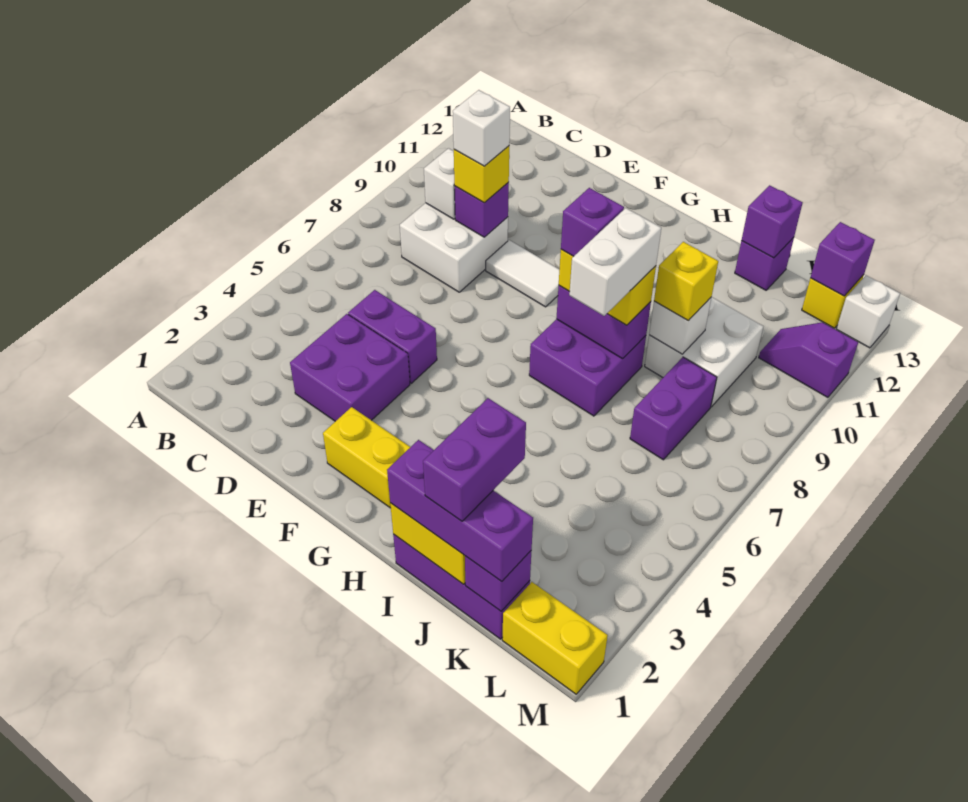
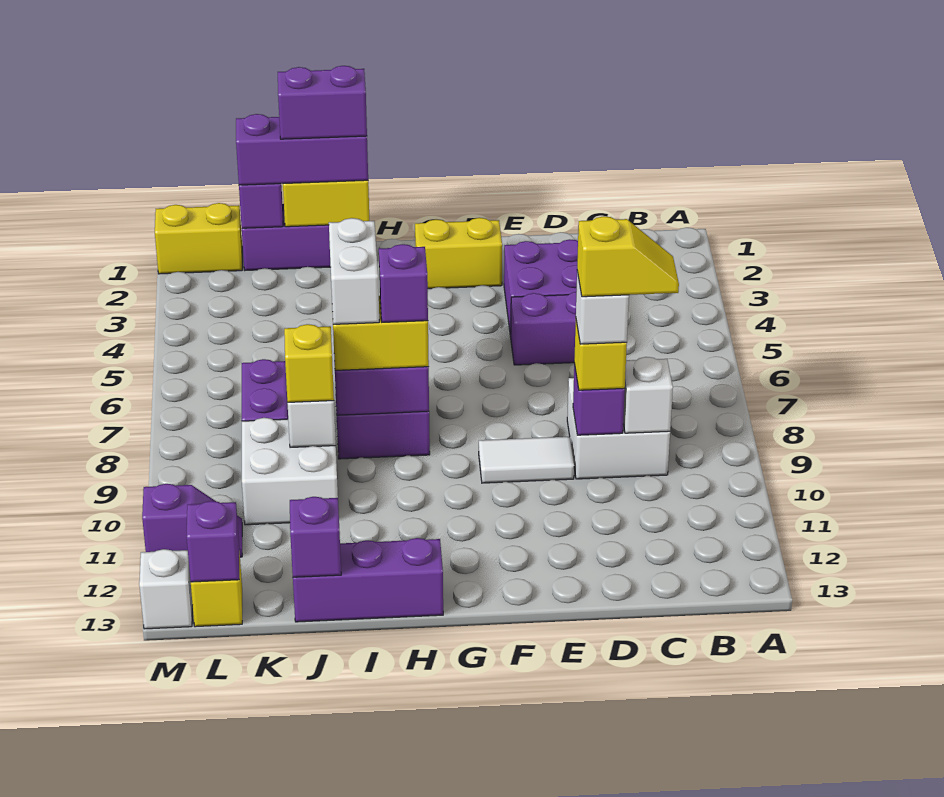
none -> yellow slope C9:D9 level 5 top D
purple brick J1:J2 level 4 -> purple brick I1:J1 level 4
purple brick J13 level 1 -> purple brick H13:J13 level 1

